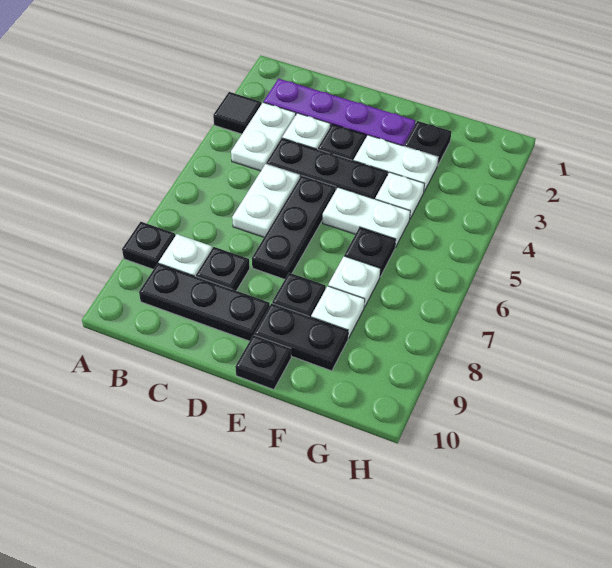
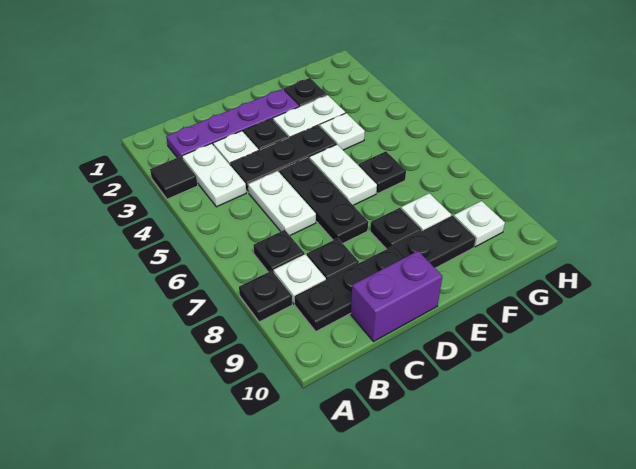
none -> purple brick C10:D10 level 1
white plate E5:F5 level 1 -> white plate E5:E6 level 1
black plate E10 level 1 -> black plate B7 level 1
white plate F7 level 1 -> white plate G9 level 1

